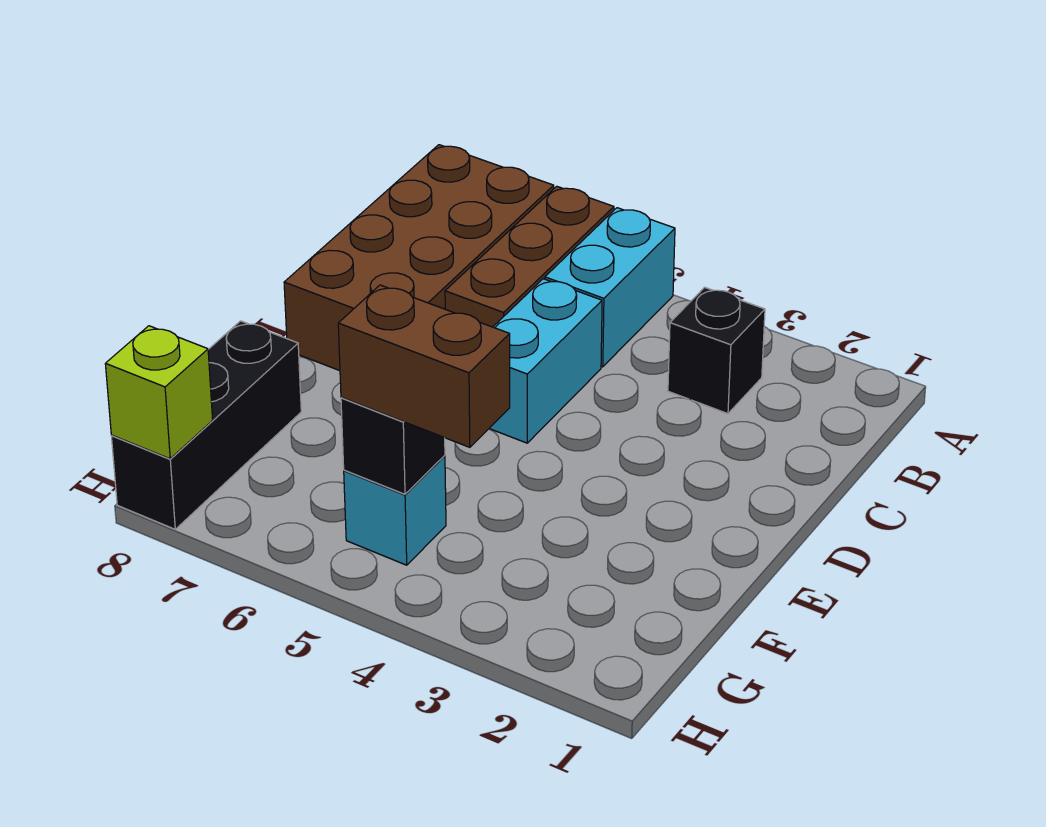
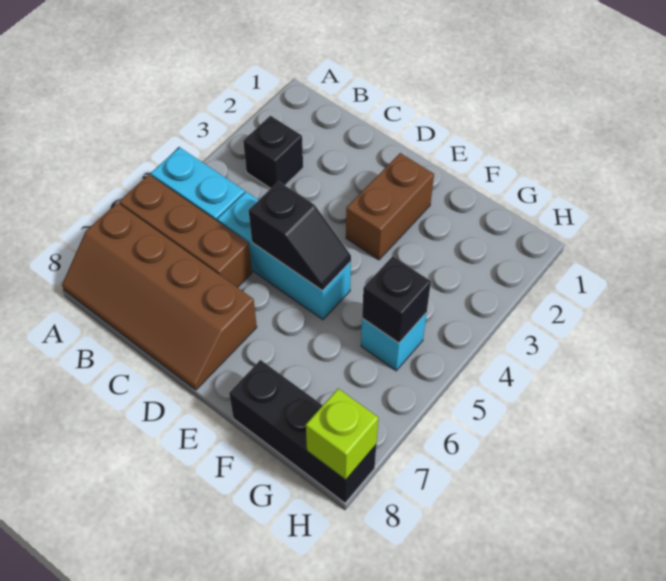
brown brick A7:D8 level 1 -> brown slope A7:D8 level 1 top 7
cyan brick C5:D5 level 1 -> cyan brick C5:E5 level 1
none -> black slope D5:E5 level 2 top D
brown brick G4:G5 level 3 -> brown brick E2:E3 level 1

